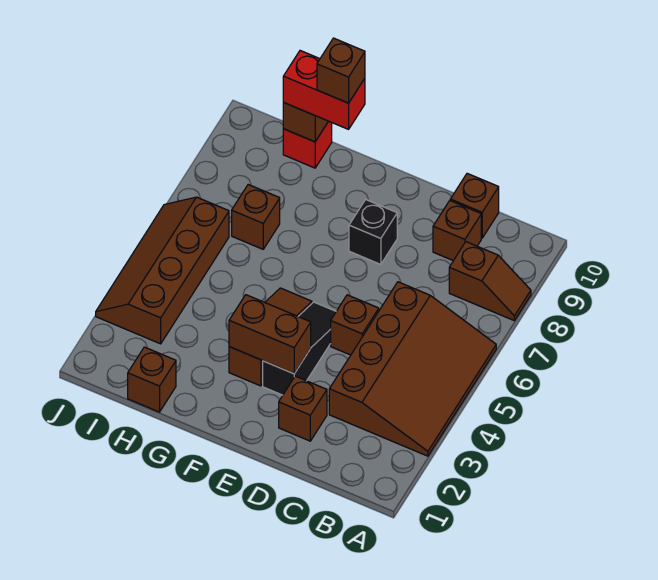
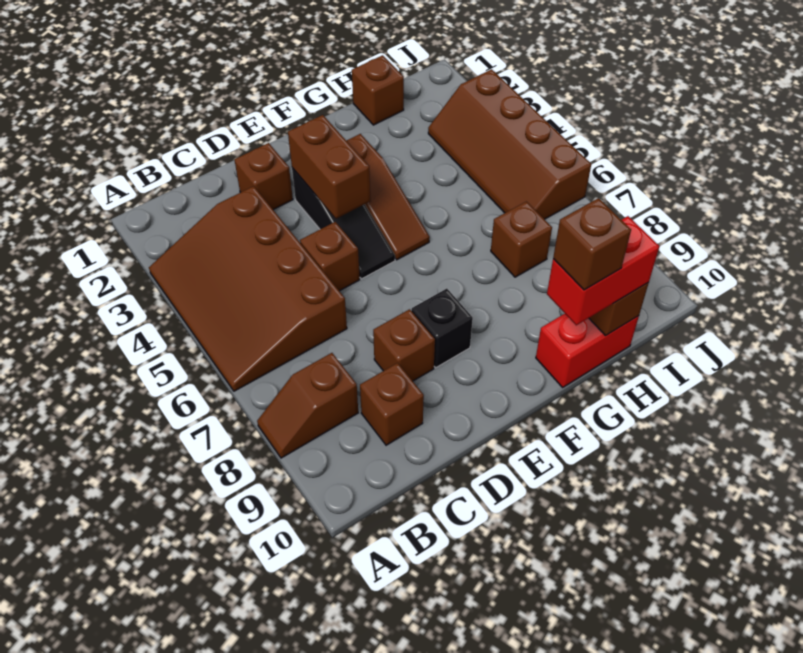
brown brick C10 level 1 -> brown brick D8 level 1
brown brick E3:F3 level 2 -> brown brick E3:E4 level 2
red brick H10 level 1 -> red brick G10:H10 level 1
brown slope I3:J6 level 1 top I -> brown slope I3:J6 level 1 top J

